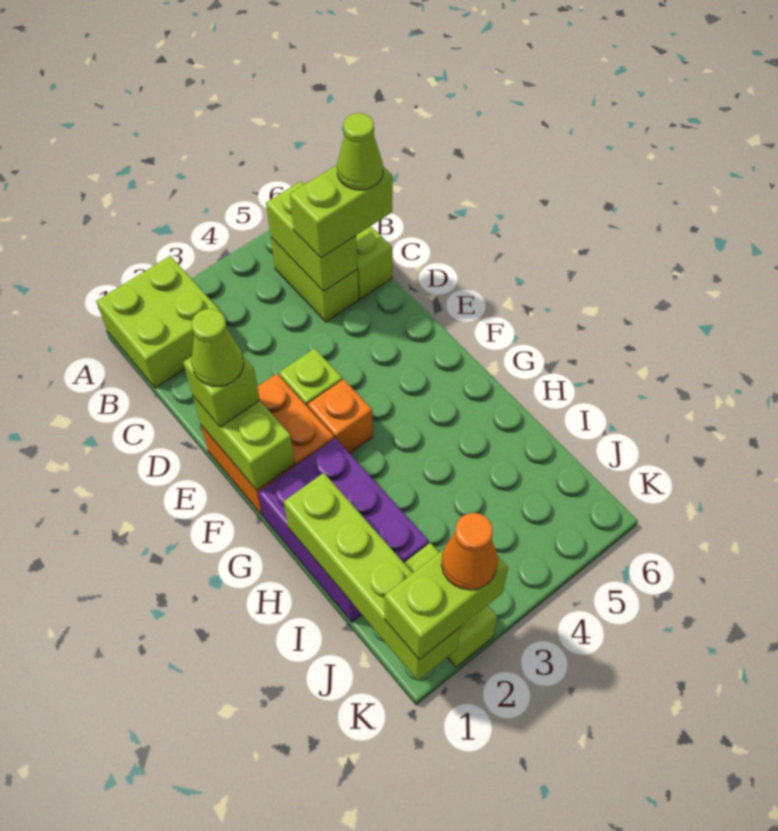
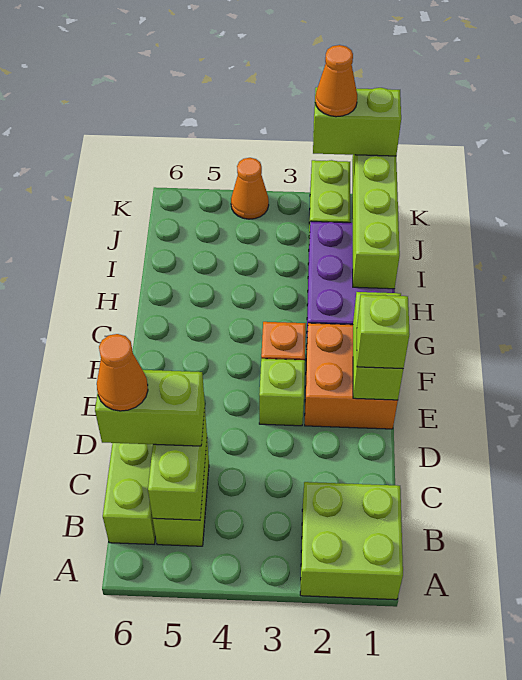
lime cone C6 level 4 -> orange cone C6 level 4
lime cone E1 level 4 -> none
none -> orange cone K4 level 1

